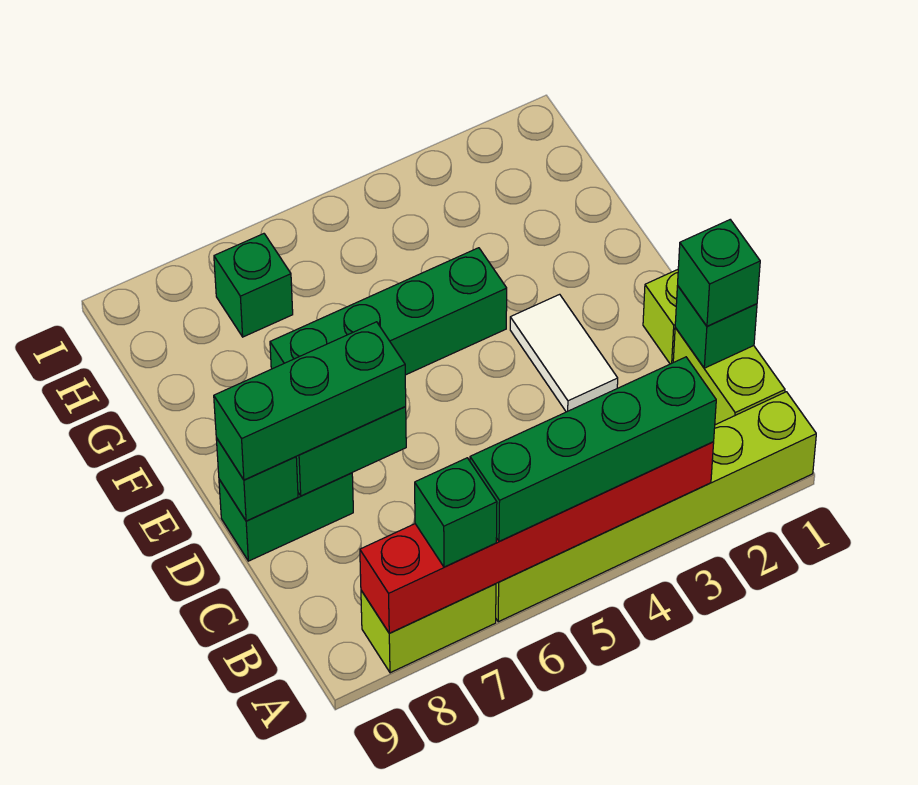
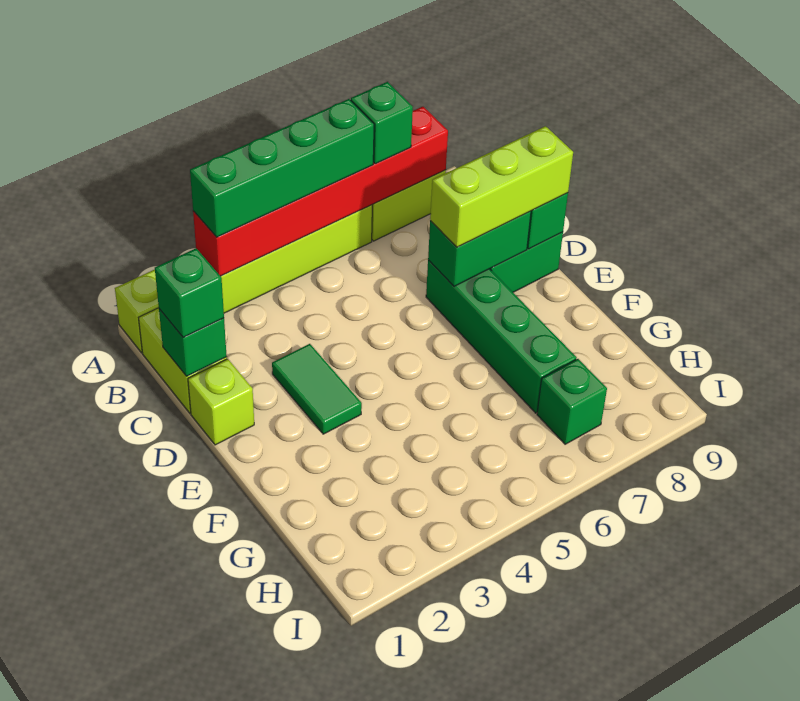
white tile D3:E3 level 1 -> green tile D3:E3 level 1
green brick D7:D9 level 3 -> lime brick D7:D9 level 3
green brick F4:F7 level 1 -> green brick D7:G7 level 1

